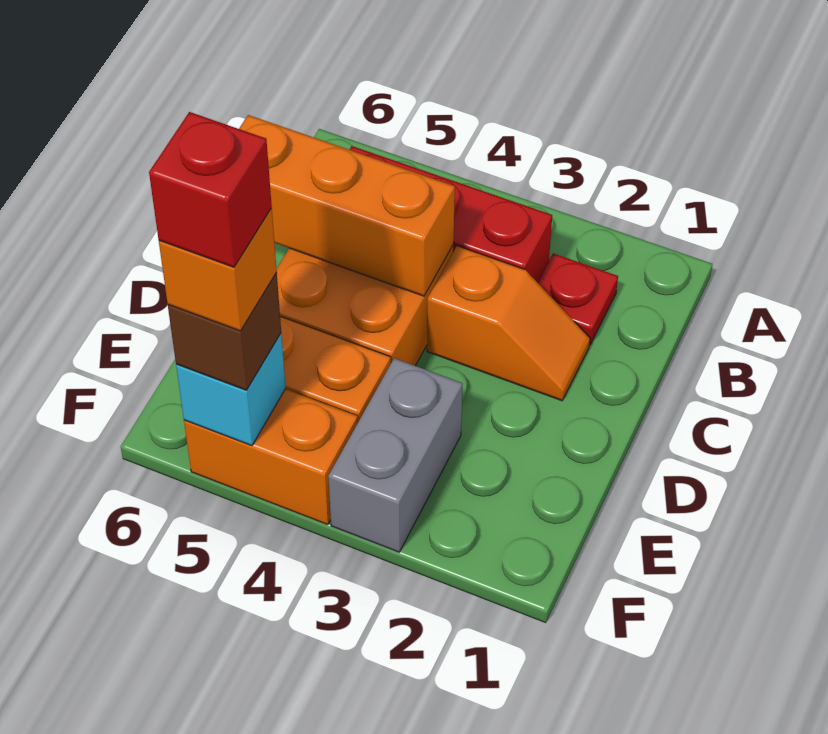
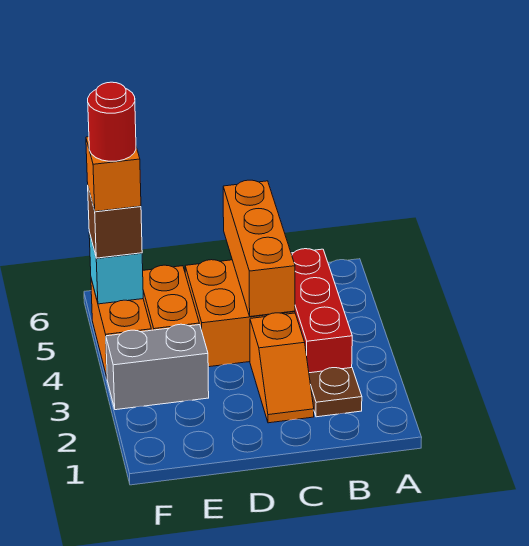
red plate B2 level 1 -> brown plate B2 level 1
red brick F5 level 5 -> red round brick F5 level 5

